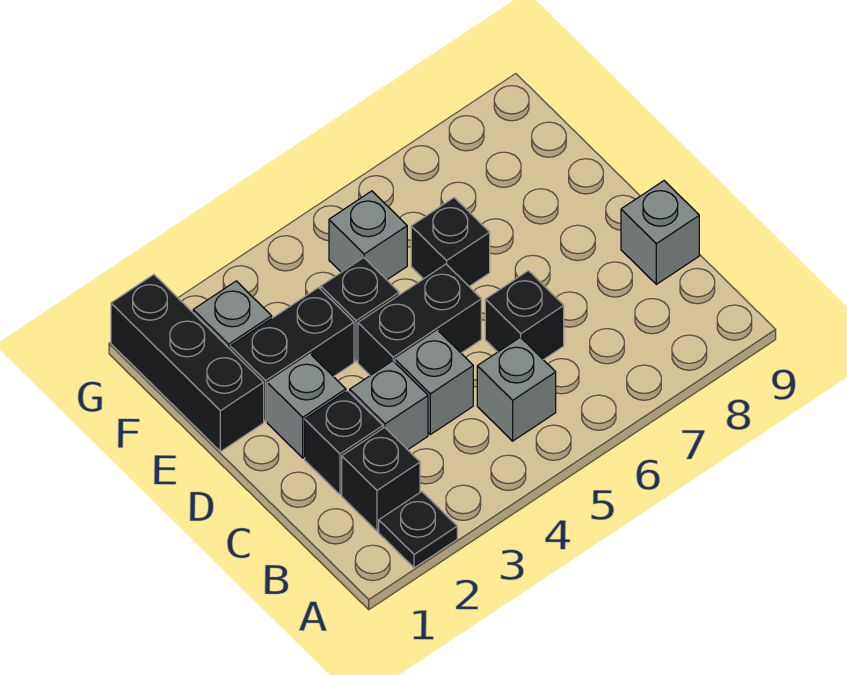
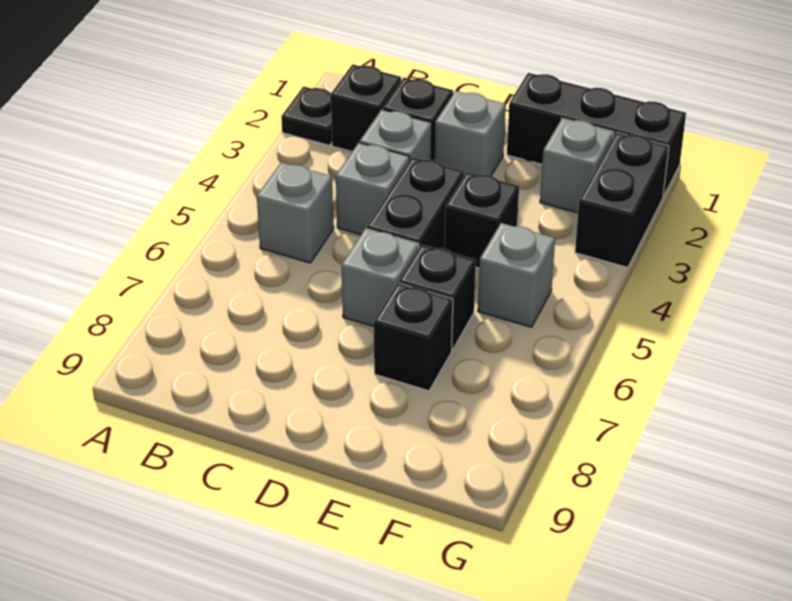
black brick C6 level 1 -> black brick E7 level 1
grey brick C9 level 1 -> grey brick D6 level 1
black brick E2:E3 level 1 -> black brick G2:G3 level 1

